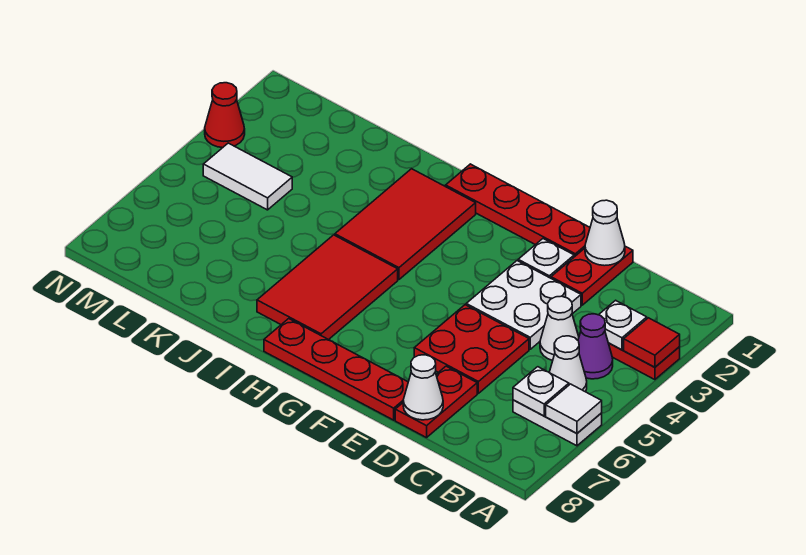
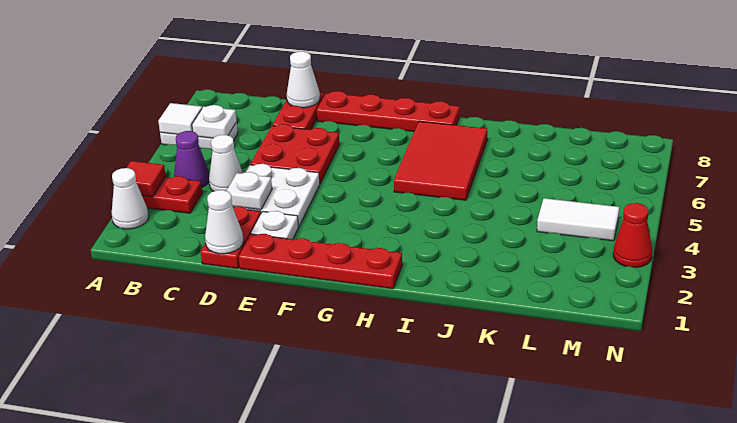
white plate B3 level 2 -> white plate D3 level 2
white cone B5 level 1 -> white cone A2 level 1
red tile H2:I4 level 1 -> none

